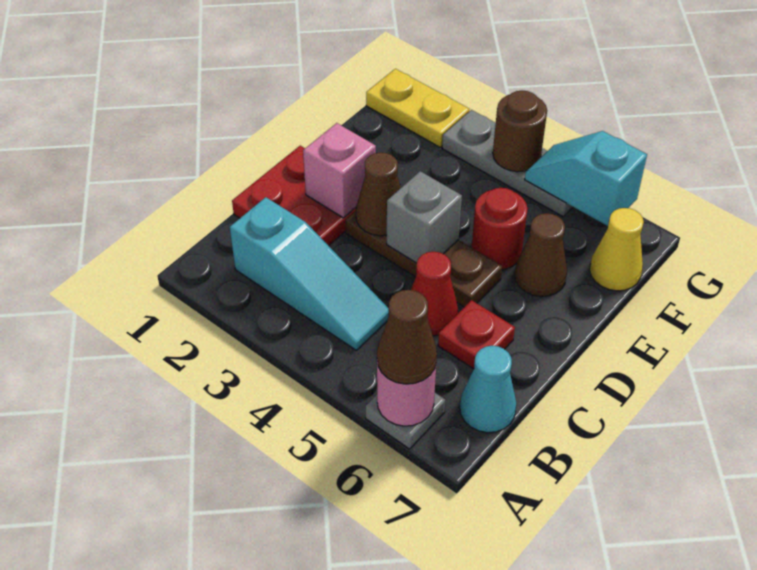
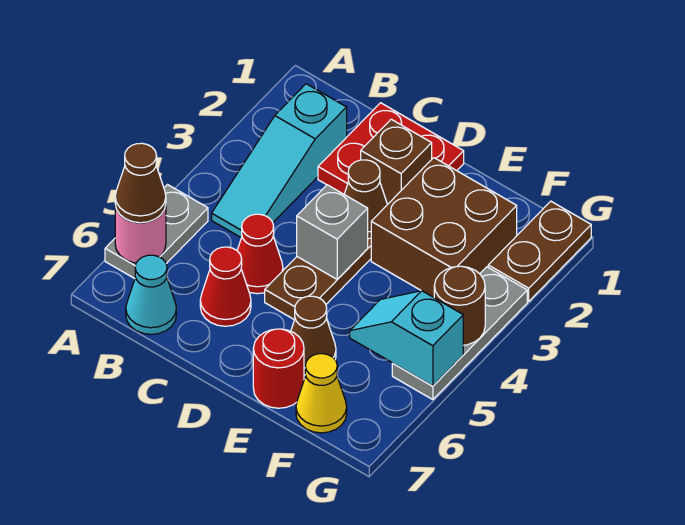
grey plate A6 level 1 -> grey plate A5:A6 level 1
red plate C6 level 1 -> red cone C6 level 1
pink brick D2 level 2 -> brown brick D2 level 2
none -> brown brick E2:F3 level 1
red round brick E5 level 1 -> red round brick E7 level 1
yellow plate G1:G2 level 1 -> brown plate G1:G2 level 1
cyan slope G5:G6 level 2 top 6 -> cyan slope F5:G5 level 2 top G

